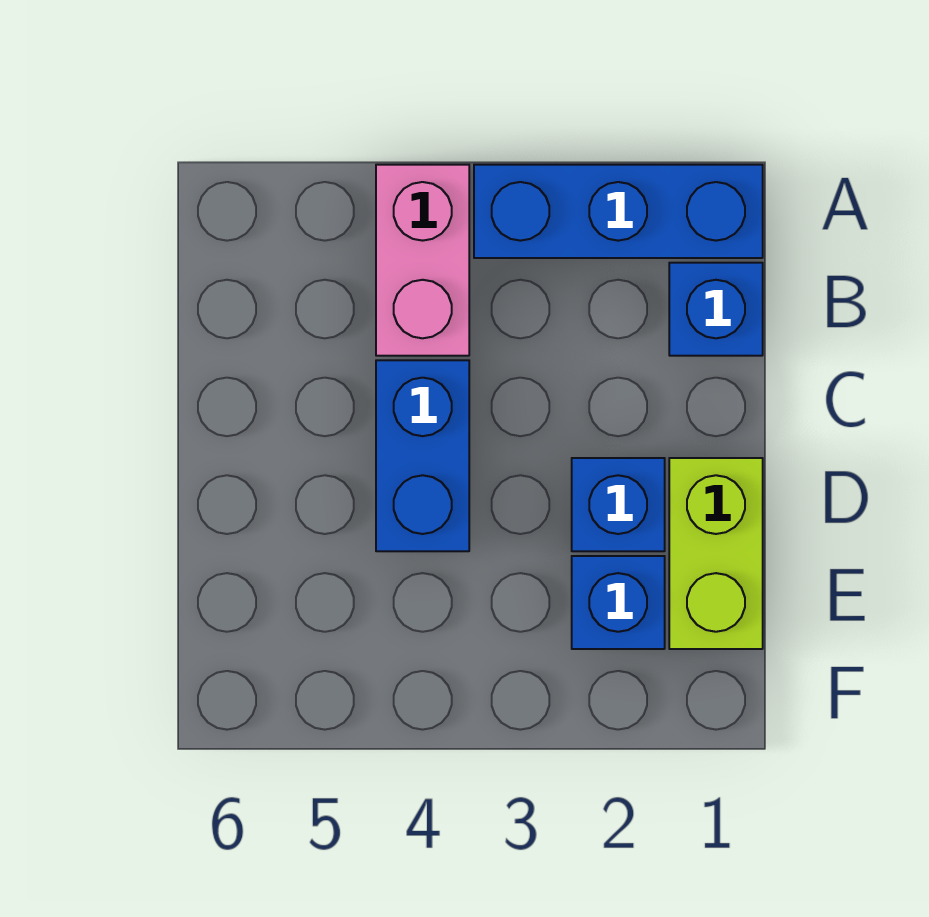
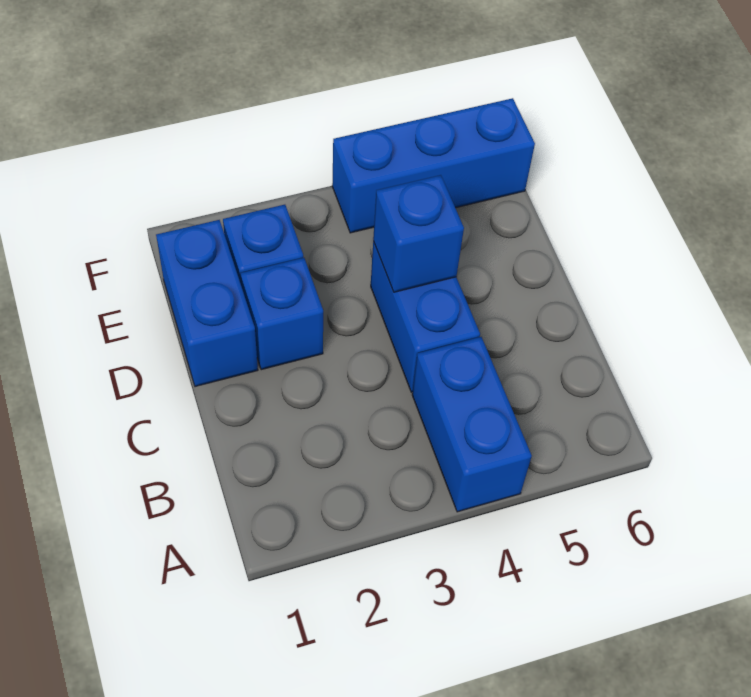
blue brick A1:A3 level 1 -> blue brick F4:F6 level 1
pink brick A4:B4 level 1 -> blue brick A4:B4 level 1
blue brick B1 level 1 -> blue brick D4 level 2
lime brick D1:E1 level 1 -> blue brick D1:E1 level 1

